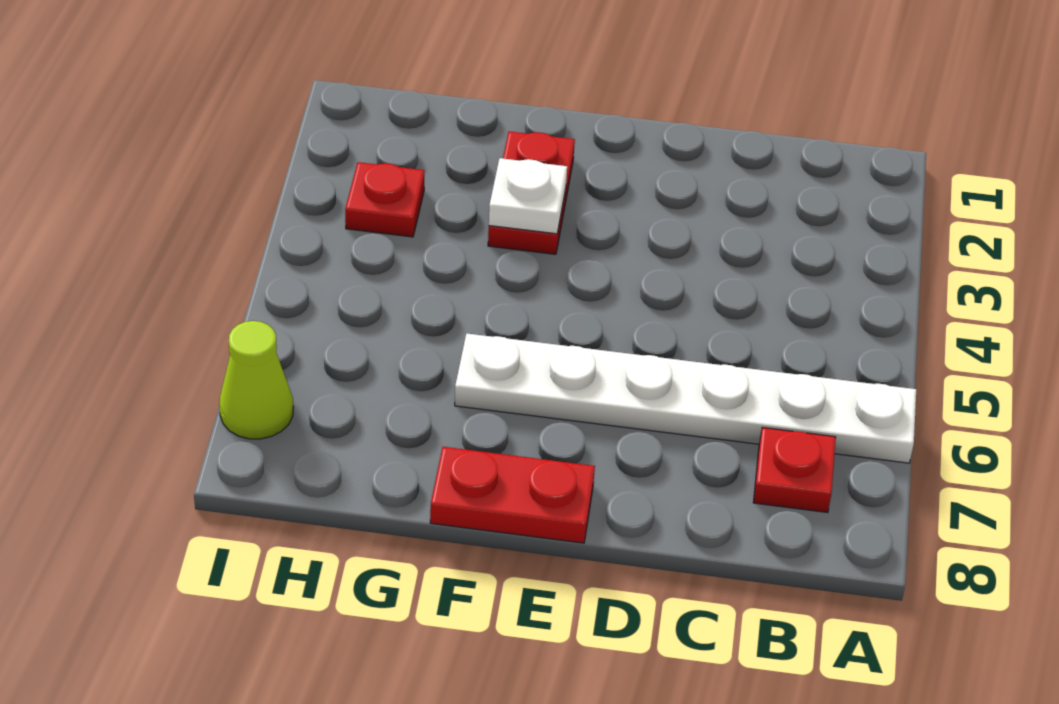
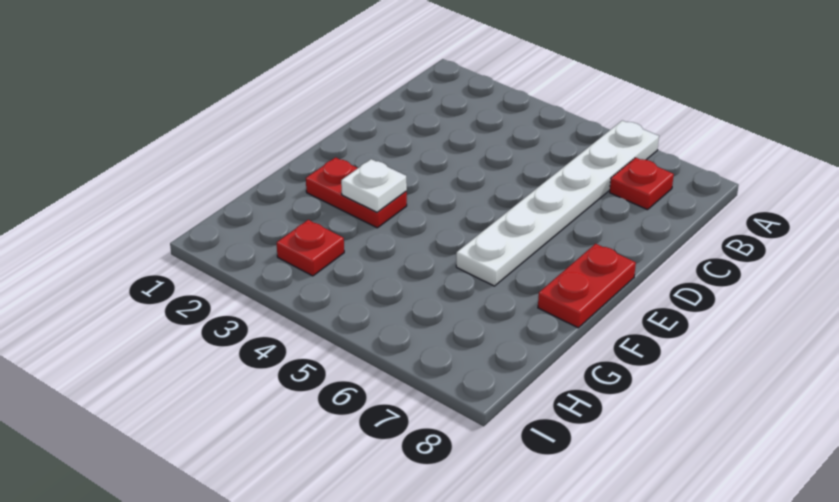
lime cone I7 level 1 -> none

